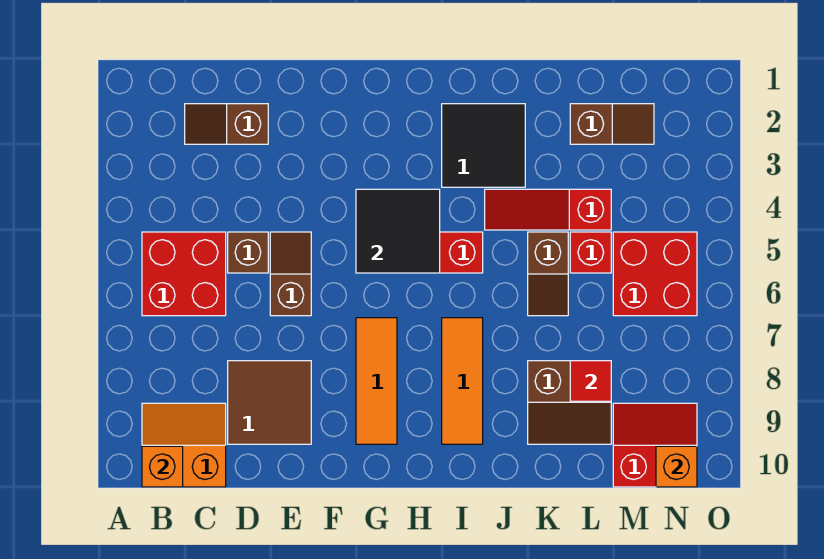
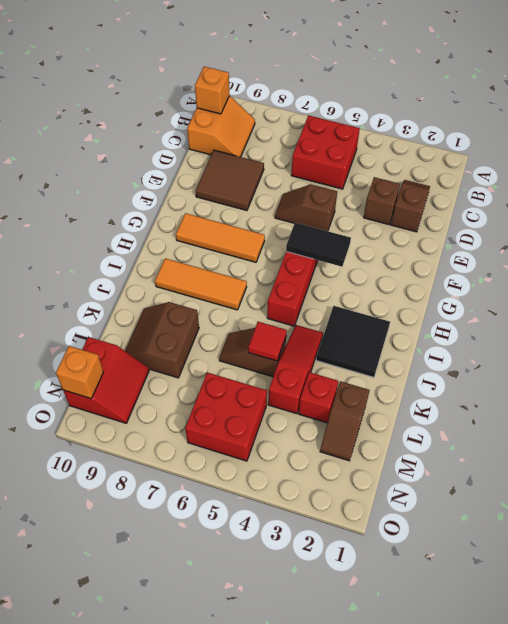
brown brick D5 level 1 -> brown brick D3 level 1
brown slope E5:E6 level 1 top 6 -> brown slope E5:E6 level 1 top 5
black tile G4:H5 level 2 -> black tile G4:G5 level 2
red brick L5 level 1 -> red brick L3 level 1
red tile L8 level 2 -> red tile K5 level 2

